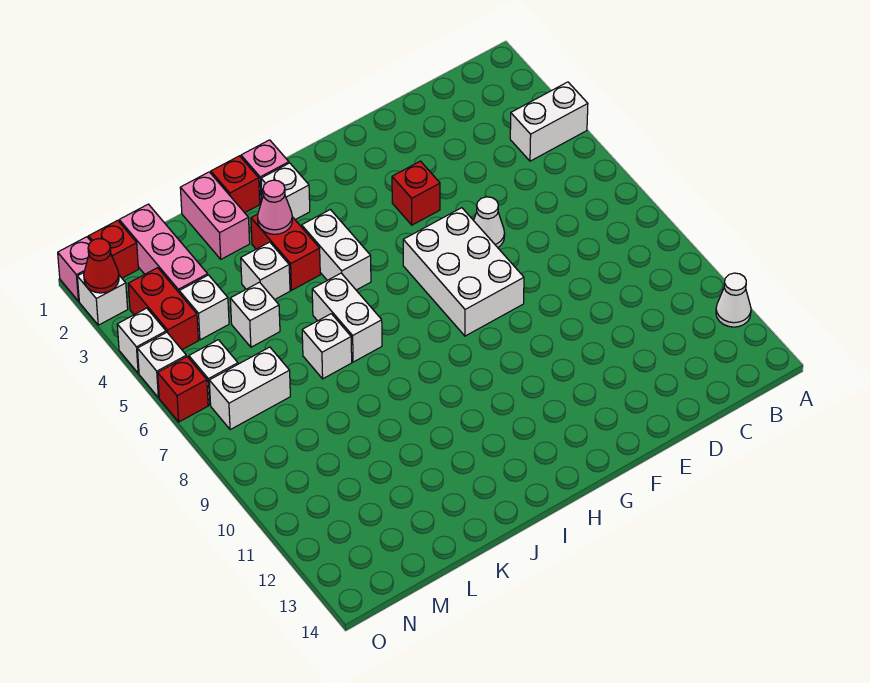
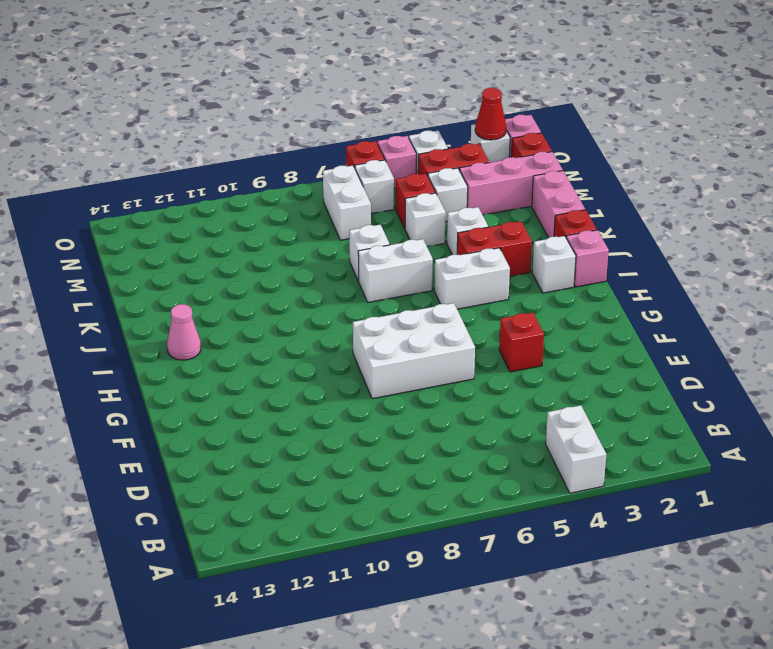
white cone A12 level 1 -> none
white cone E6 level 1 -> none
pink cone J3 level 2 -> pink cone I13 level 1
pink brick K1:K2 level 1 -> pink brick K1:L1 level 1
none -> red brick M5 level 1
white brick O5 level 1 -> pink brick O5 level 1

